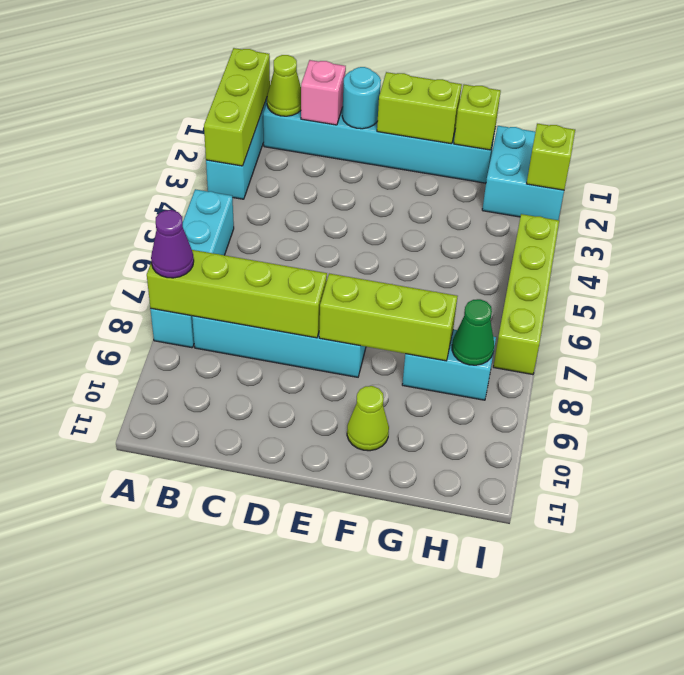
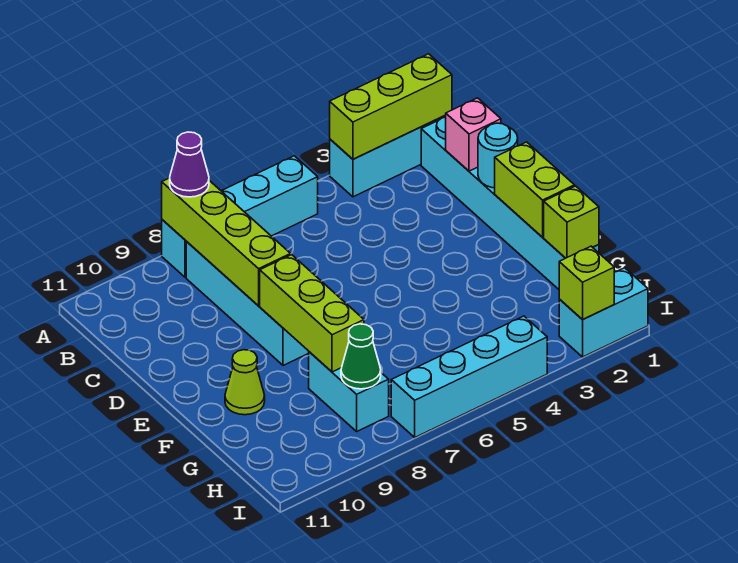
lime cone B1 level 2 -> none
cyan brick H1:I2 level 1 -> cyan brick I1:I2 level 1
lime brick I4:I7 level 1 -> cyan brick I4:I7 level 1

